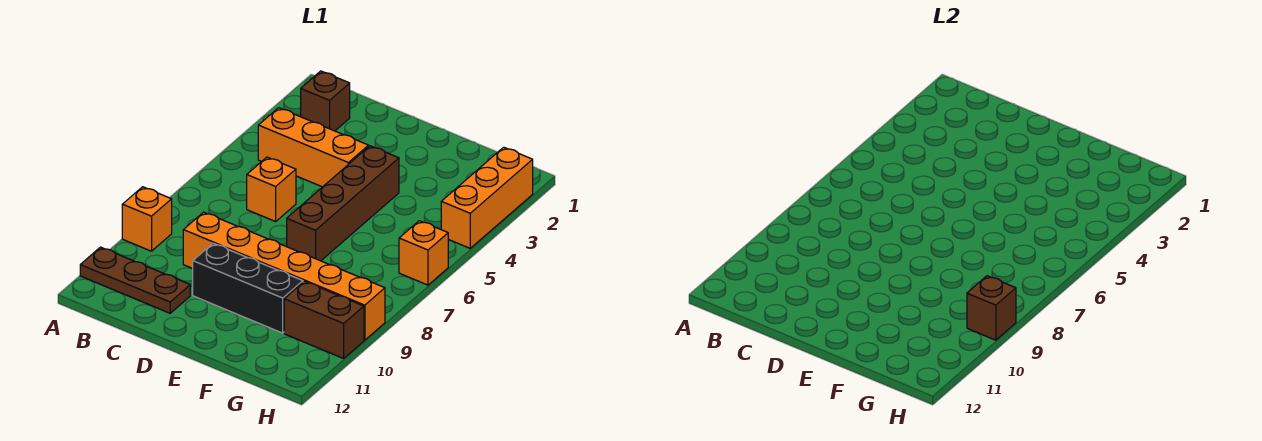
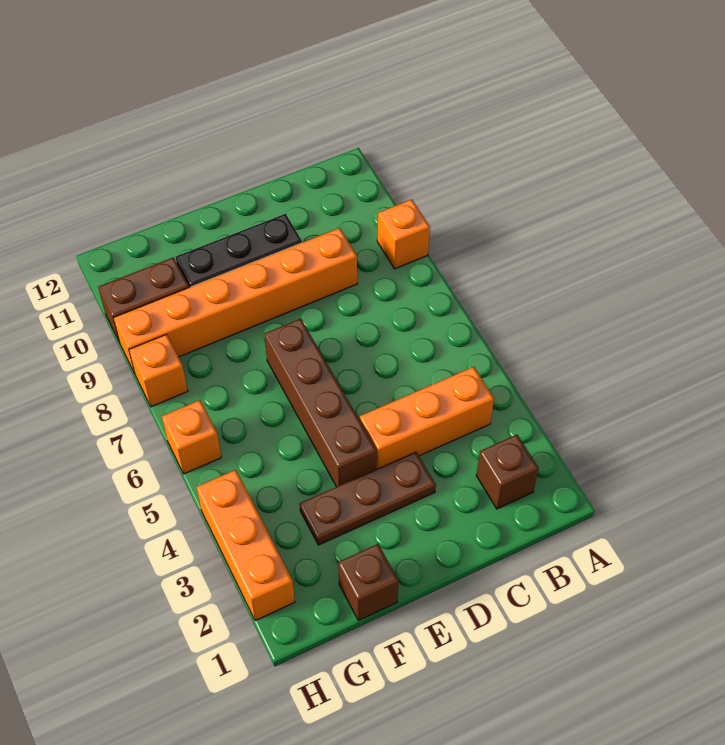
brown plate A11:C11 level 1 -> brown plate D3:F3 level 1
orange brick C6 level 1 -> orange brick H8 level 1
brown brick H9 level 2 -> brown brick F1 level 1

